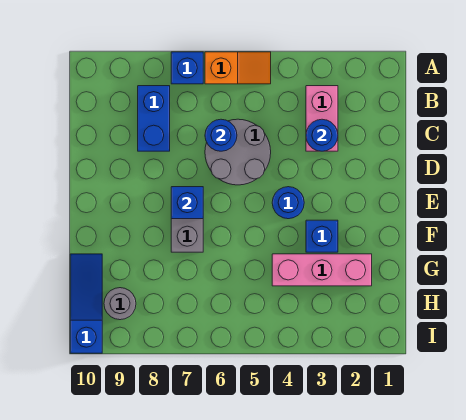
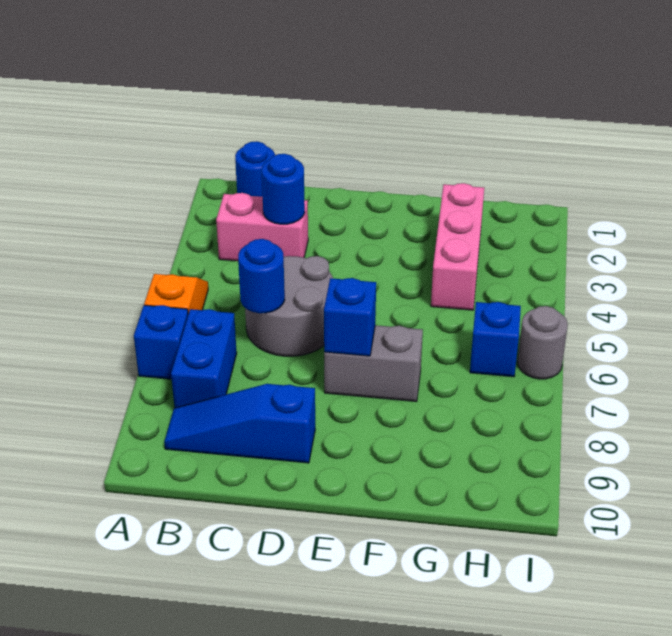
blue brick B8:C8 level 1 -> blue brick B7:B8 level 1
blue round brick E4 level 1 -> blue round brick B1 level 1
blue brick F3 level 1 -> blue brick H6 level 1
blue slope G10:I10 level 1 top I -> blue slope B9:D9 level 1 top D
grey round brick H9 level 1 -> grey round brick I6 level 1

